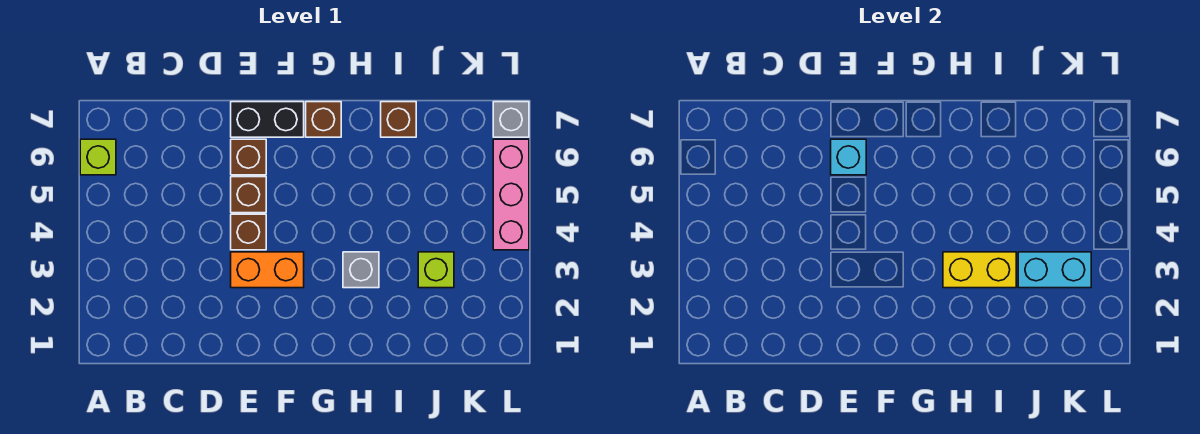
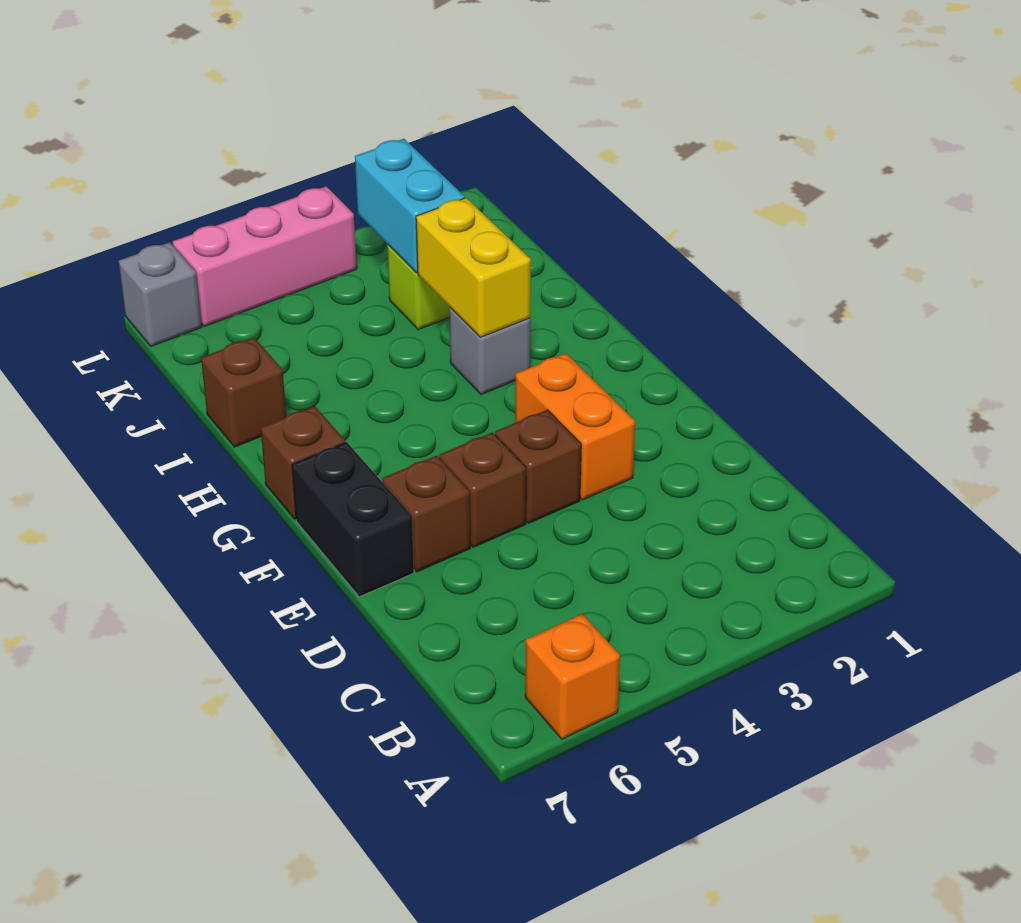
lime brick A6 level 1 -> orange brick A6 level 1
cyan brick E6 level 2 -> none

